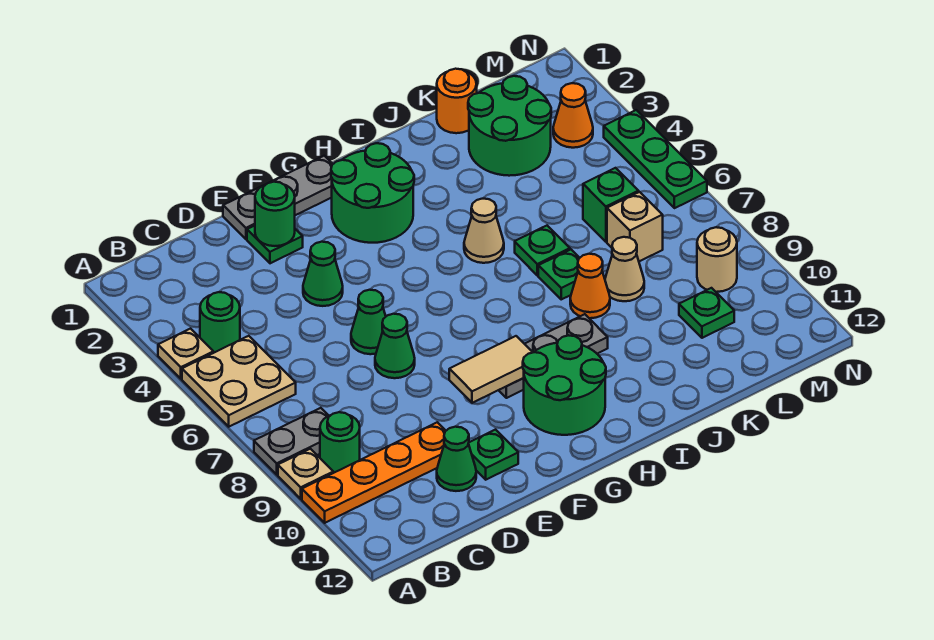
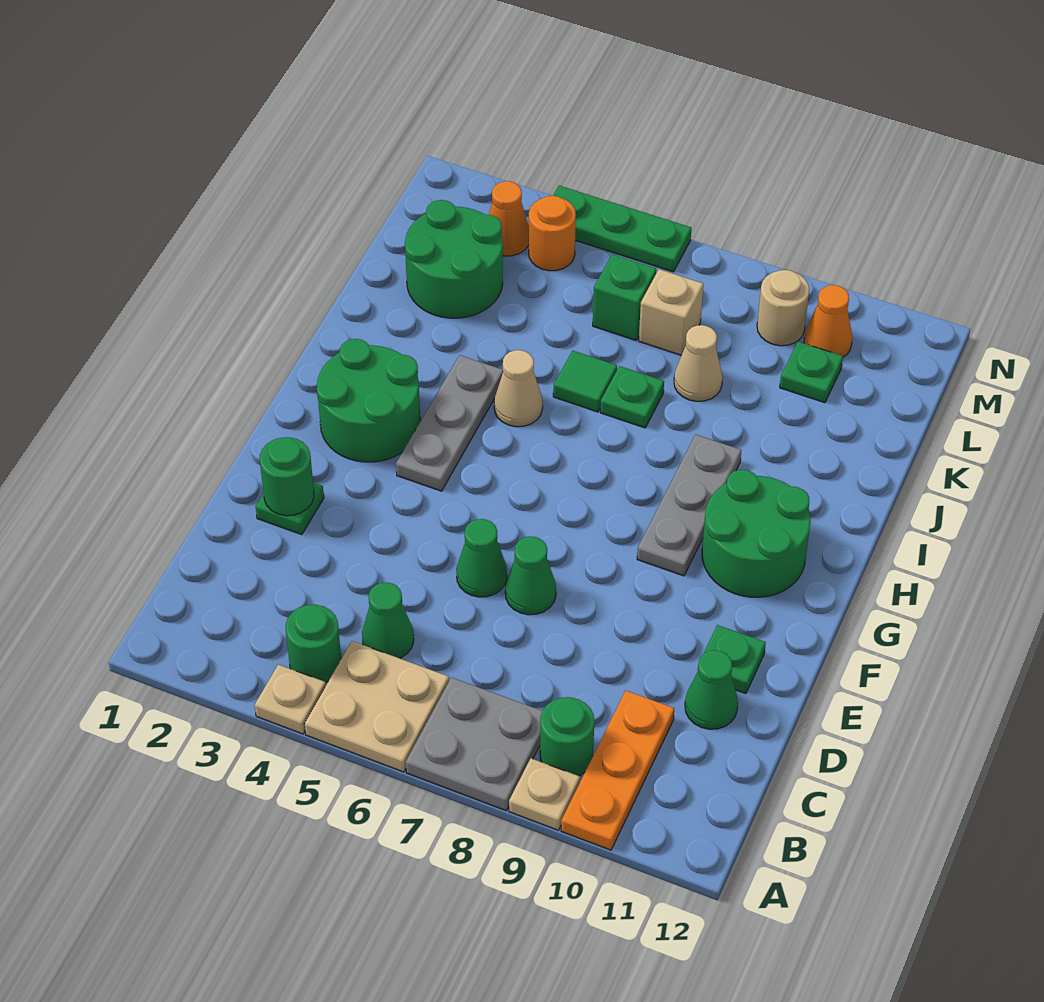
grey plate A8:B8 level 1 -> grey plate A7:B8 level 1
orange plate A10:D10 level 1 -> orange plate A10:C10 level 1
grey plate E1:G1 level 1 -> grey plate G4:I4 level 1
green cone E4 level 1 -> green cone C5 level 1
tan tile F9:G9 level 2 -> none
green plate J6 level 1 -> green tile J6 level 1
orange cone J8 level 1 -> orange cone M10 level 1
orange round brick K1 level 1 -> orange round brick M4 level 1

